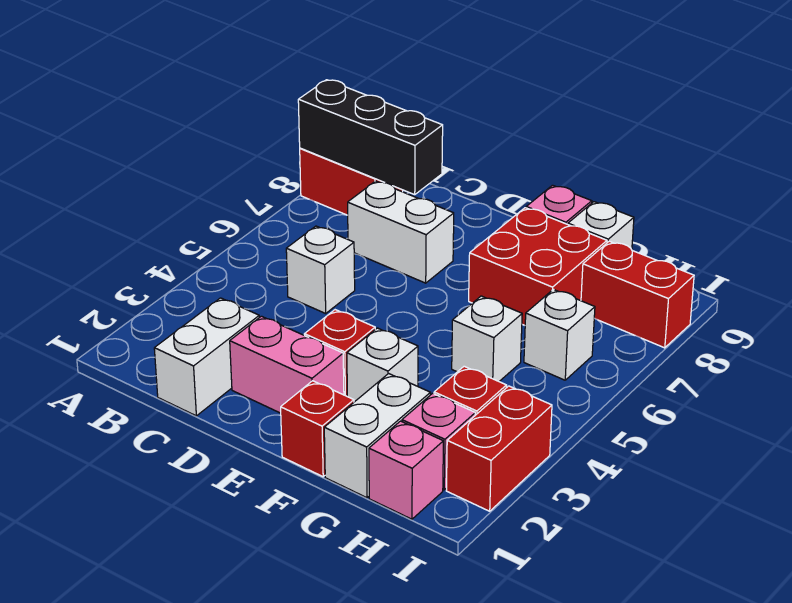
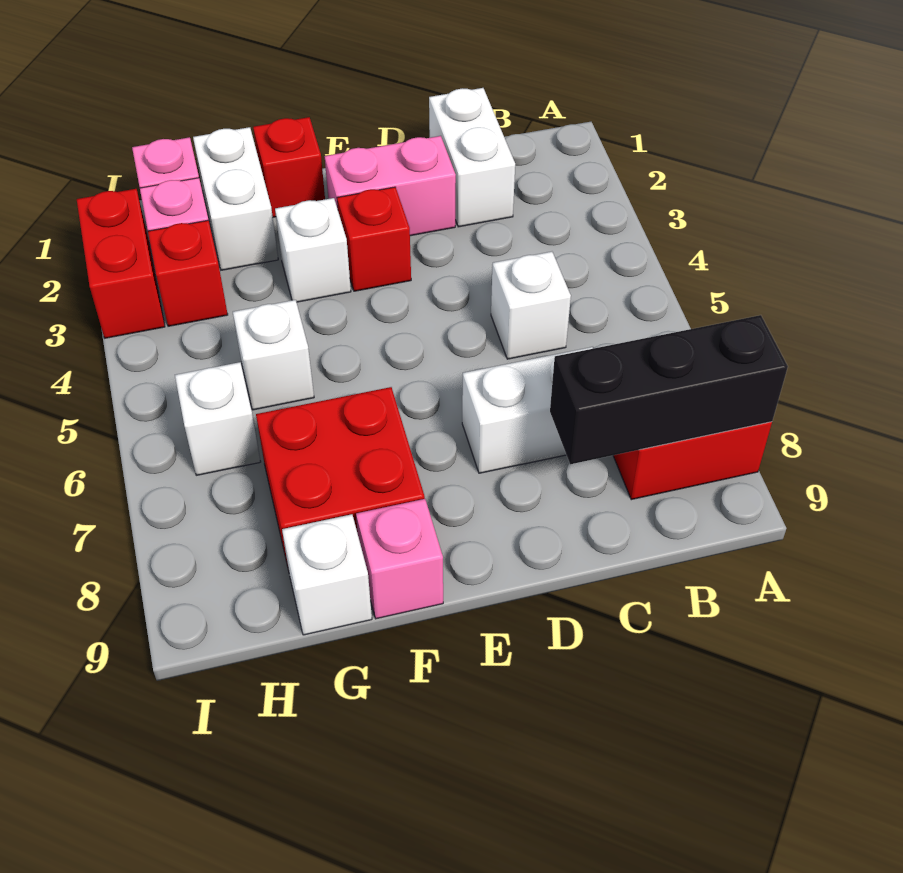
red brick H8:I8 level 1 -> none

